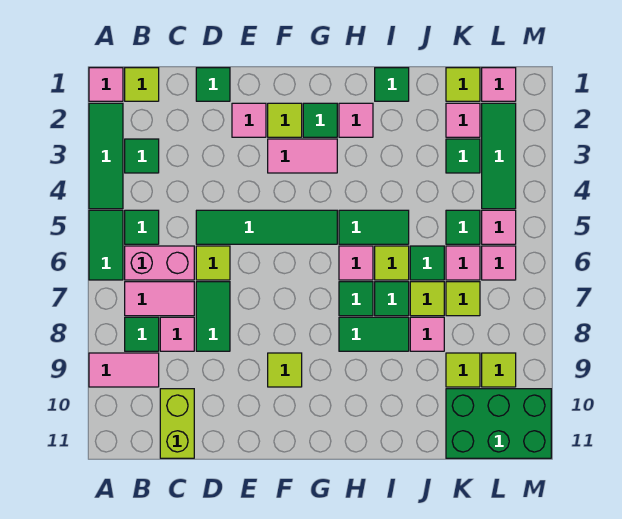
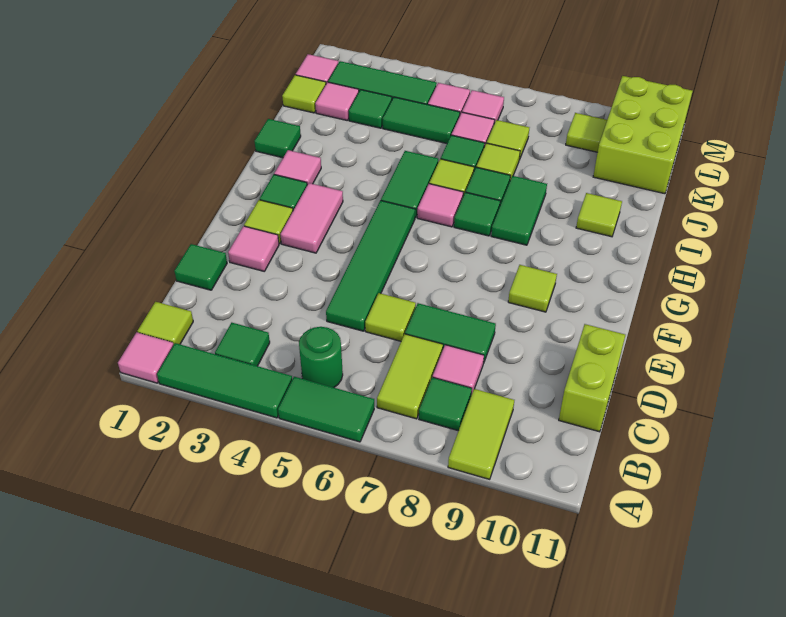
pink tile A9:B9 level 1 -> lime tile A9:B9 level 1
green tile B5 level 1 -> green round brick B5 level 1
pink brick B6:C6 level 1 -> none
pink tile B7:C7 level 1 -> lime tile B7:C7 level 1
lime brick C10:C11 level 1 -> lime brick C11:D11 level 1
pink tile J8 level 1 -> none
green tile K5 level 1 -> green tile K4:K5 level 1
lime tile K9 level 1 -> lime tile I10 level 1
green brick K10:M11 level 1 -> lime brick K10:M11 level 1

